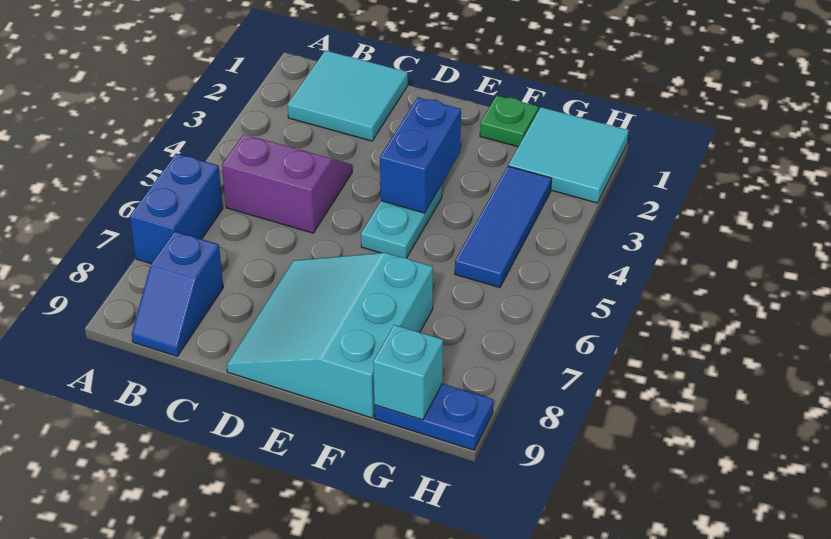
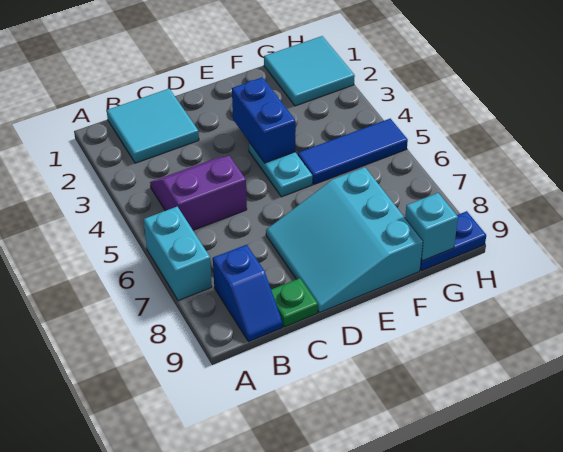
blue brick A6:A7 level 1 -> cyan brick A6:A7 level 1
green plate F1 level 1 -> green plate C9 level 1
blue tile G3:G5 level 1 -> blue tile F5:H5 level 1

